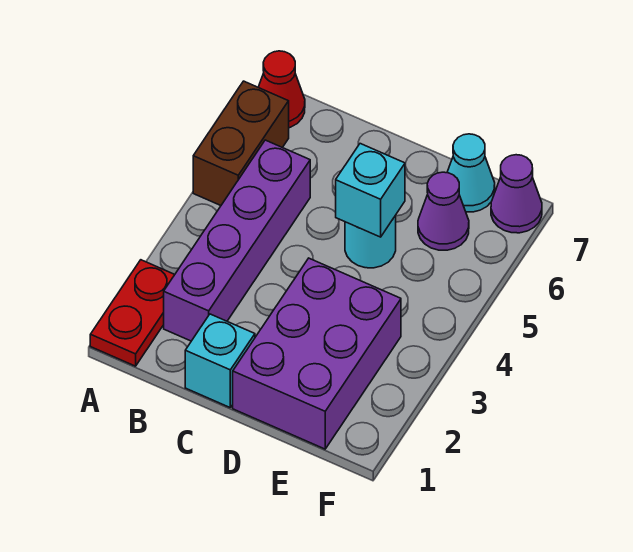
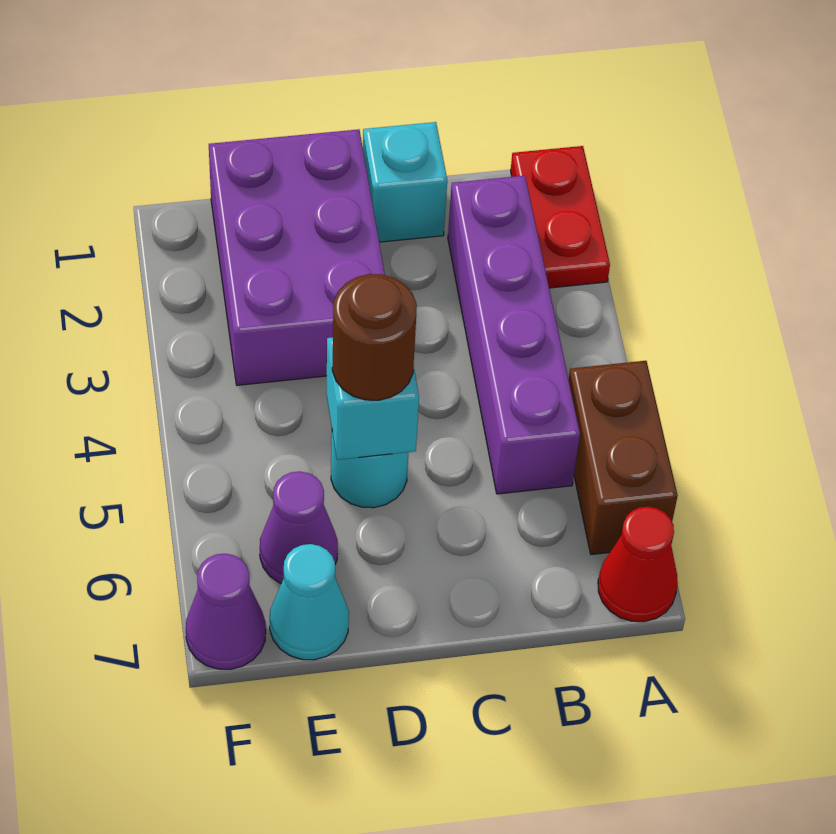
none -> brown round brick D5 level 3

